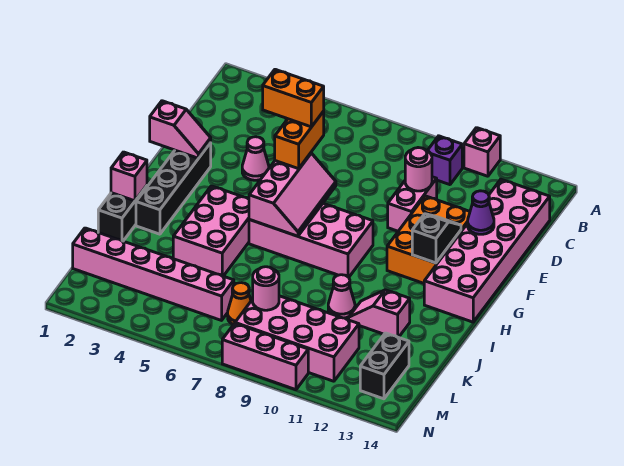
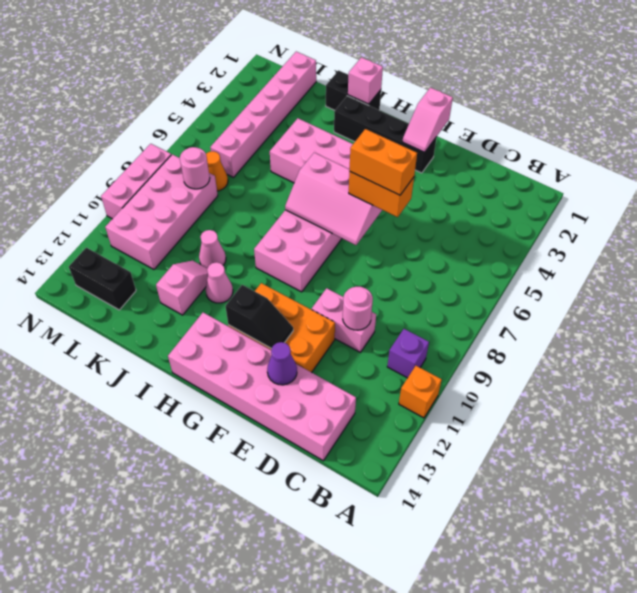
pink brick A11 level 1 -> orange brick A11 level 1
pink cone E4 level 1 -> pink cone I11 level 1
orange brick E5:E6 level 4 -> orange brick E6:F6 level 4

